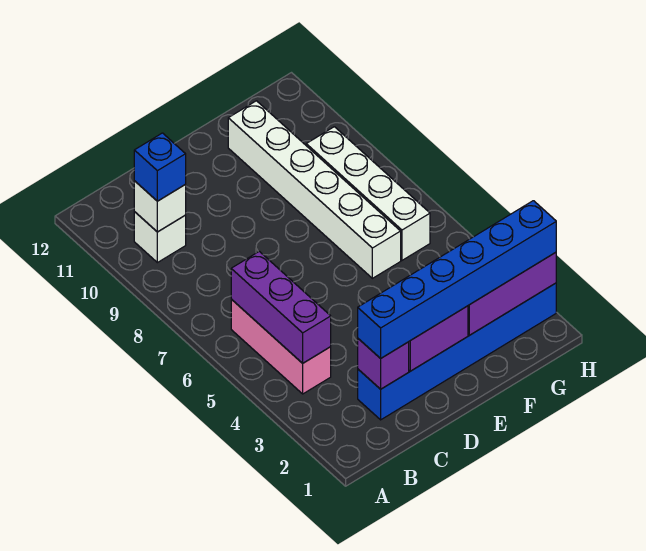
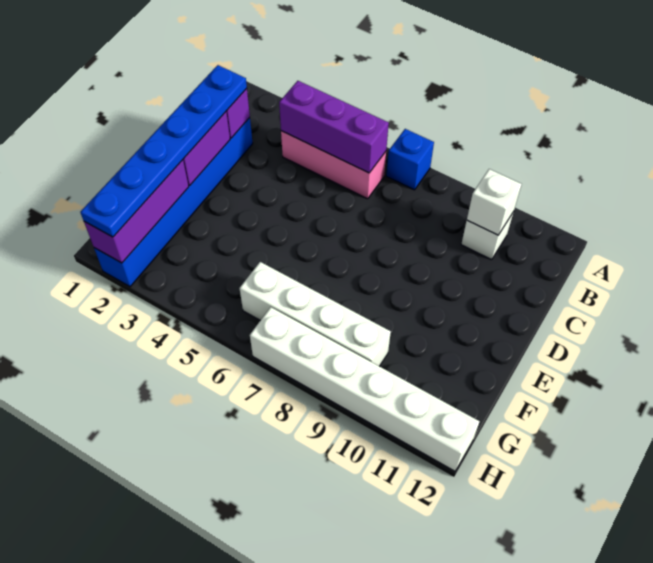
blue brick B10 level 3 -> blue brick A7 level 1
blue brick C2:H2 level 3 -> blue plate C2:H2 level 3
white brick F6:F11 level 1 -> white brick H7:H12 level 1

